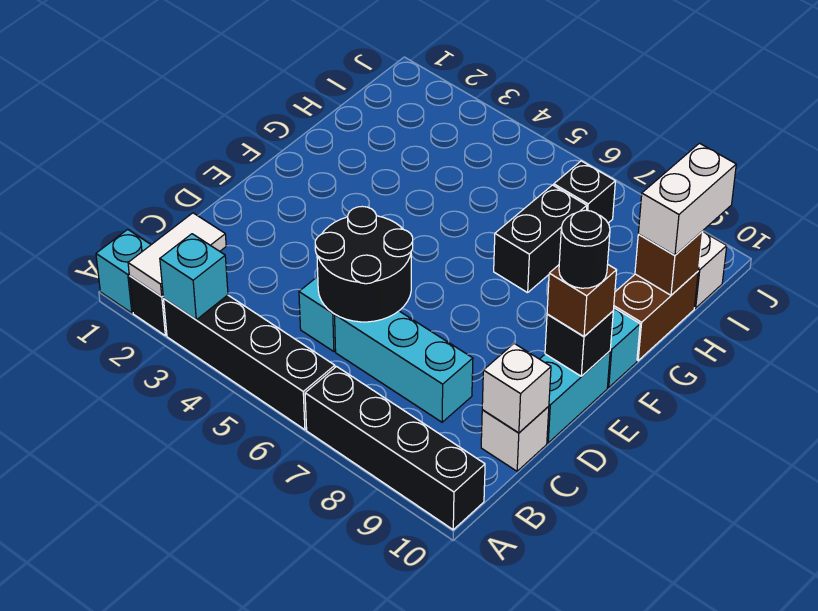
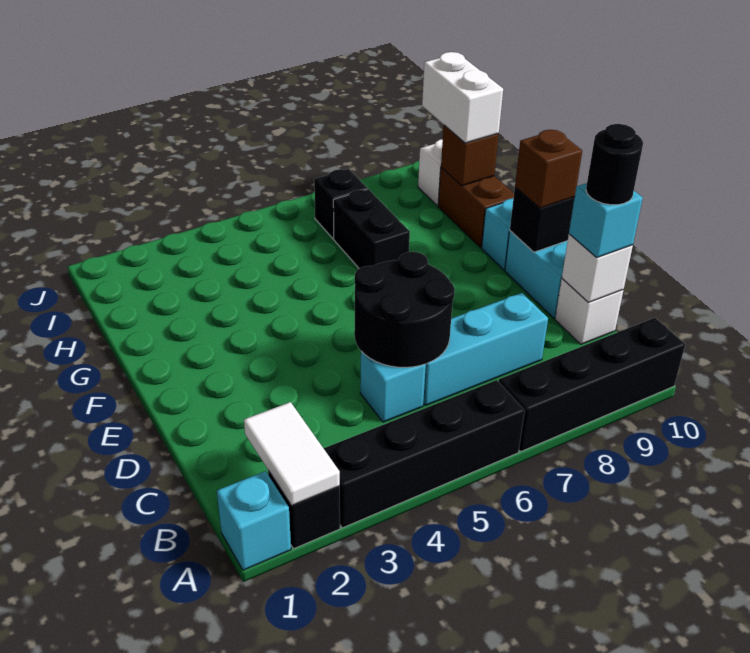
cyan brick A3 level 2 -> cyan brick C10 level 3
black round brick E10 level 4 -> black round brick C10 level 4

